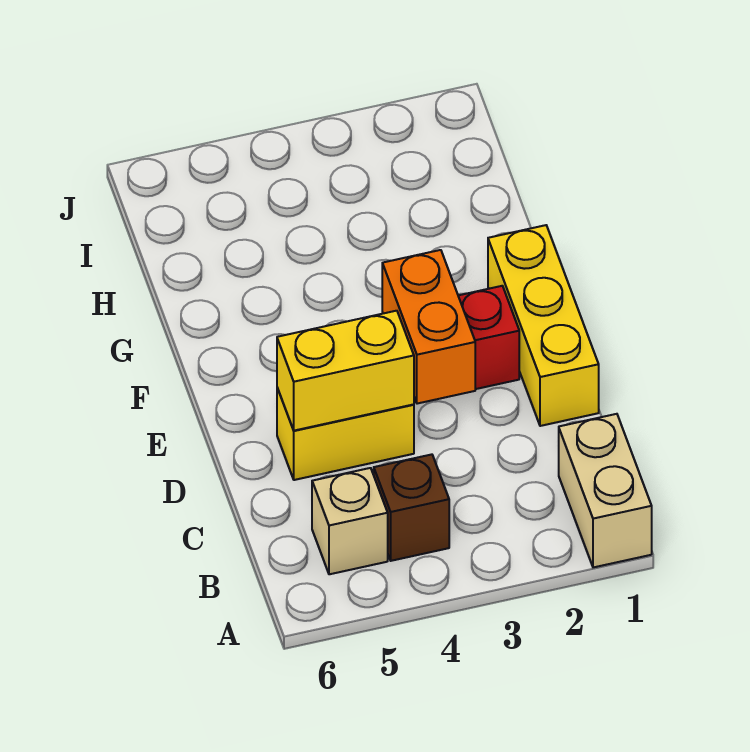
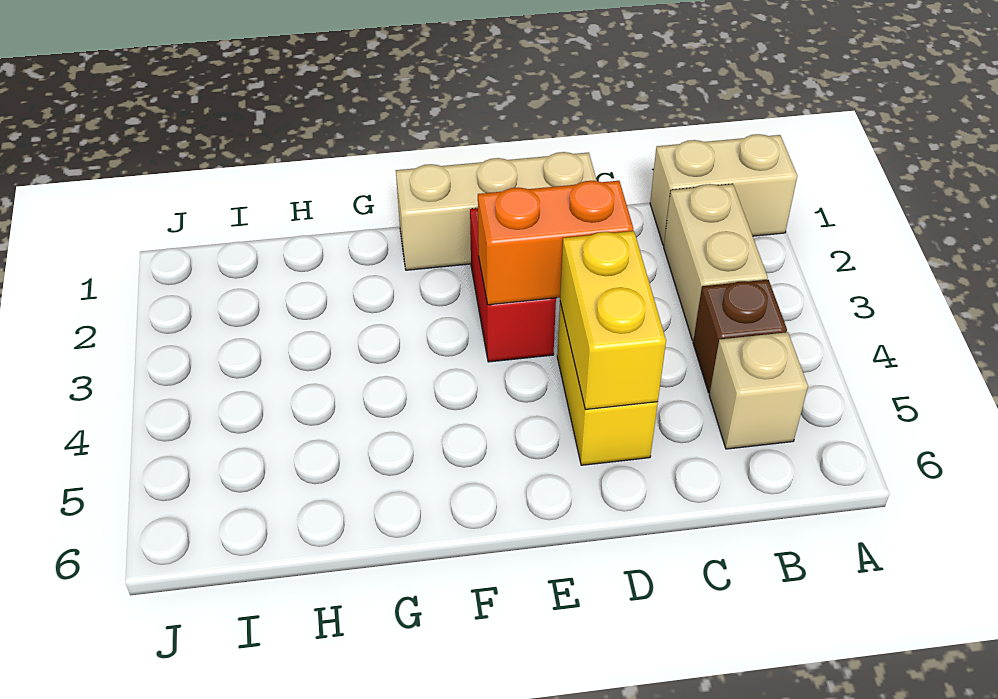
none -> tan brick B2:B3 level 1
yellow brick D1:F1 level 1 -> tan brick D1:F1 level 1

